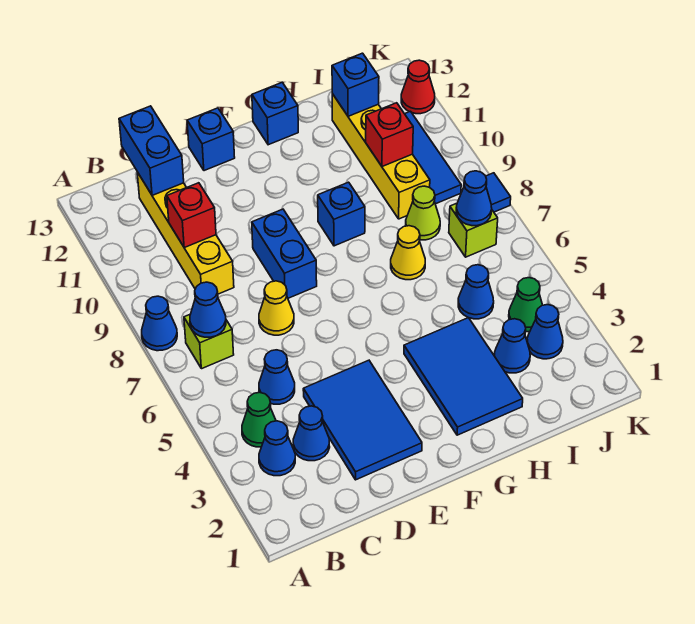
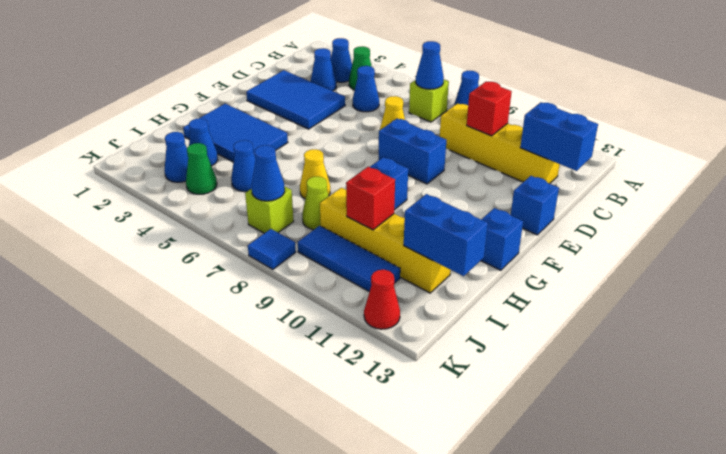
blue brick I12 level 2 -> blue brick I12:I13 level 2

